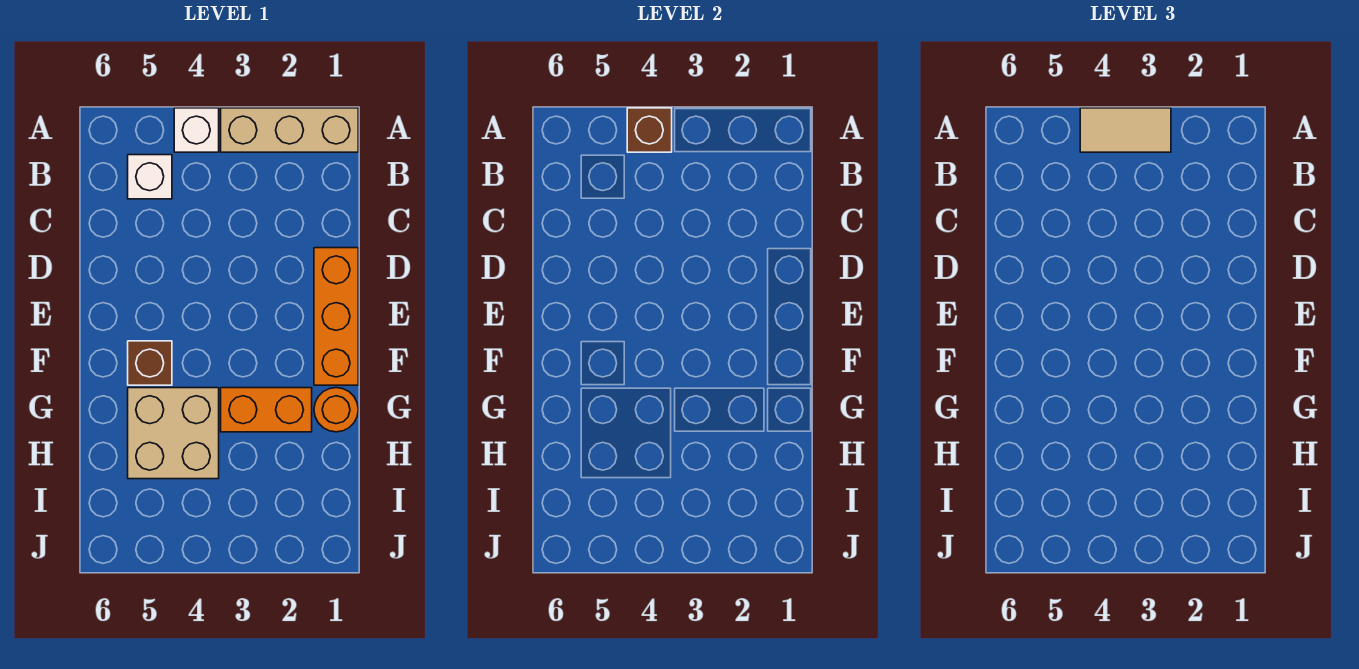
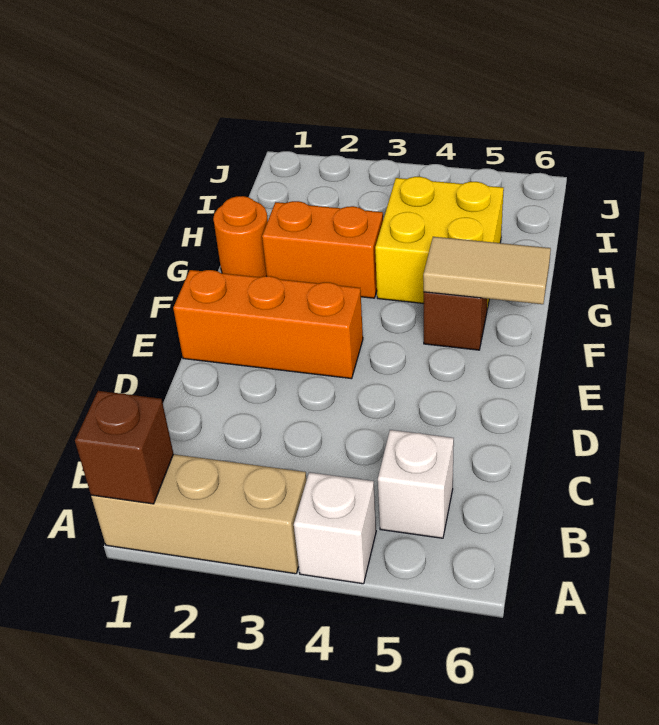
tan tile A3:A4 level 3 -> tan tile F5:F6 level 2
brown brick A4 level 2 -> brown brick A1 level 2
orange brick D1:F1 level 1 -> orange brick E1:E3 level 1
tan brick G4:H5 level 1 -> yellow brick G4:H5 level 1

